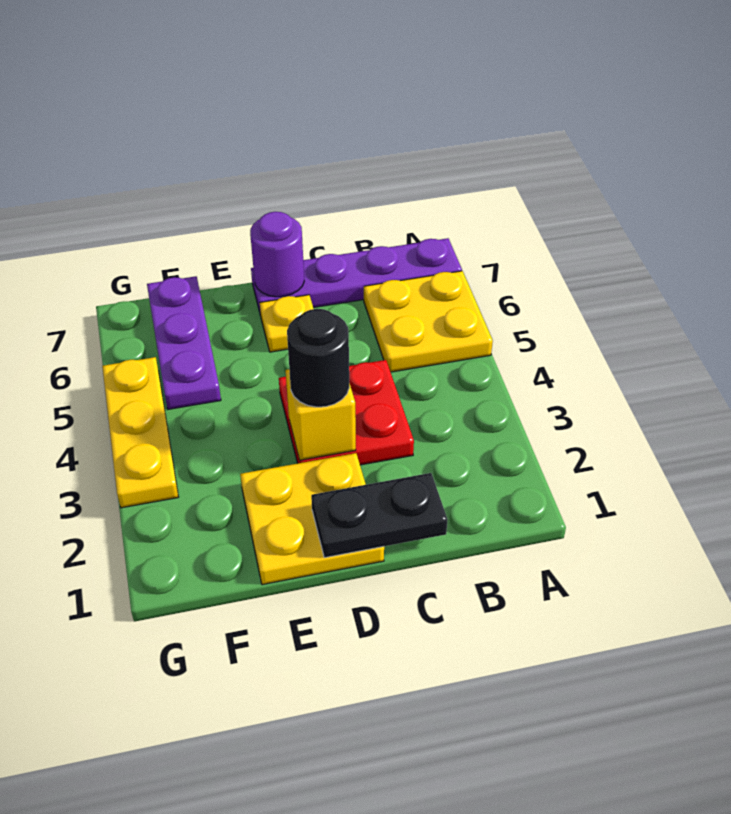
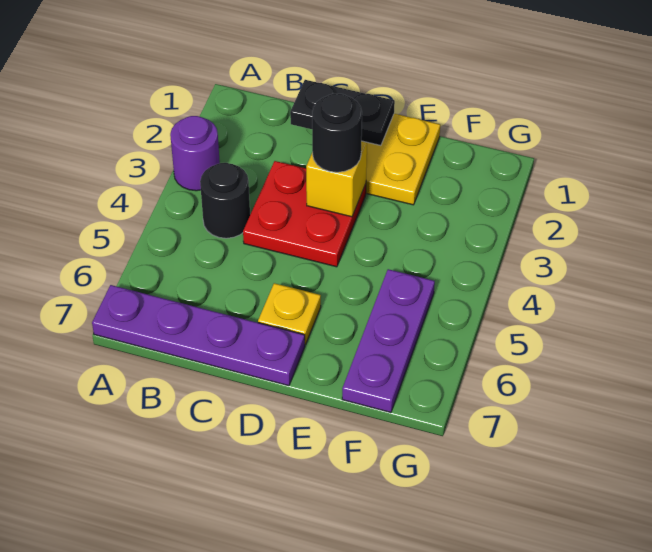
yellow plate A5:B6 level 1 -> none
none -> black round brick B4 level 1
purple round brick D7 level 2 -> purple round brick A3 level 1
yellow plate G3:G5 level 1 -> none

